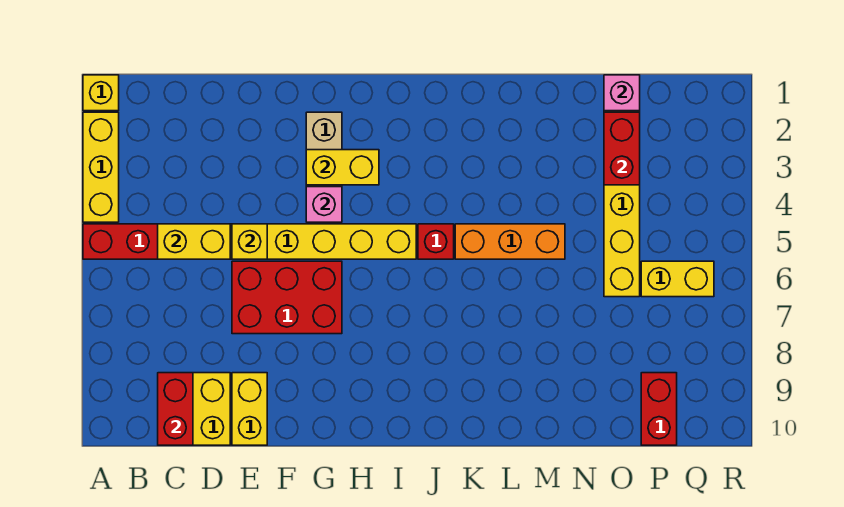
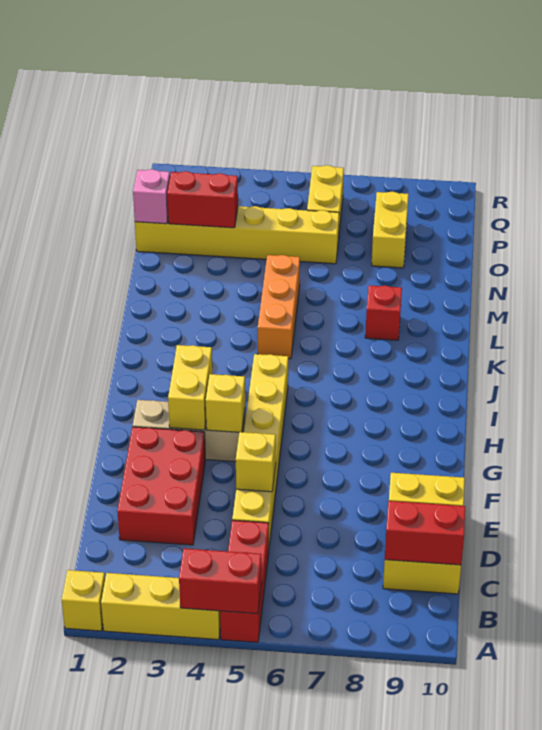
yellow brick C5:D5 level 2 -> yellow brick O8:P8 level 1
red brick E6:G7 level 1 -> red brick D2:F3 level 1
pink brick G4 level 2 -> yellow brick G4 level 2
red brick J5 level 1 -> red brick L8 level 1
red brick P9:P10 level 1 -> red brick A4:A5 level 2

